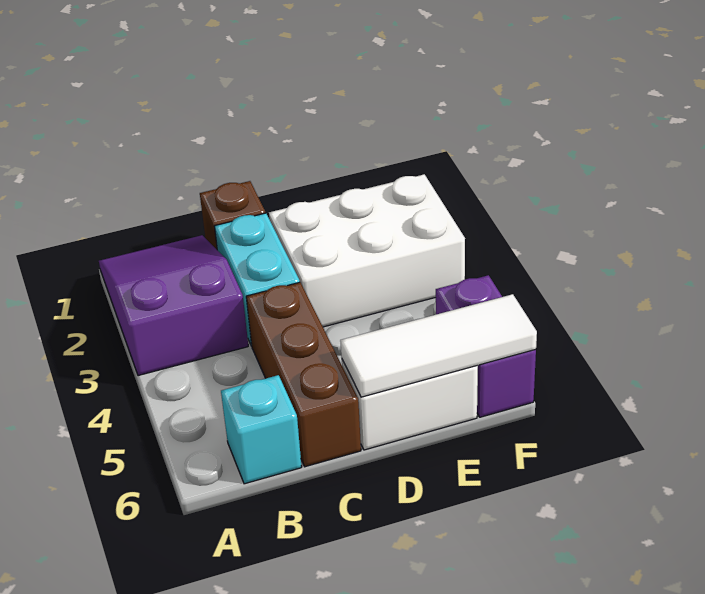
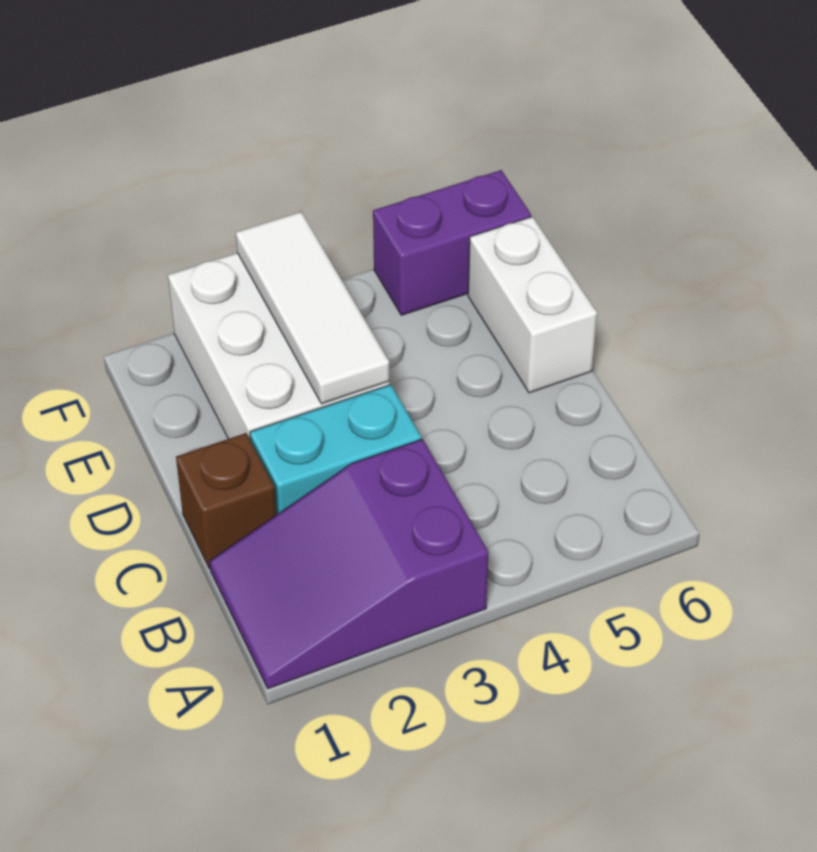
cyan brick B6 level 1 -> none
brown brick C4:C6 level 1 -> none
white tile D6:F6 level 2 -> white tile D3:F3 level 2

